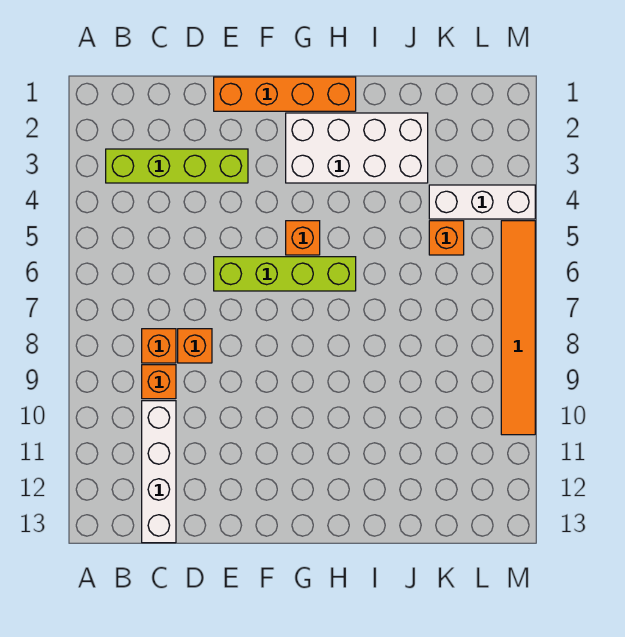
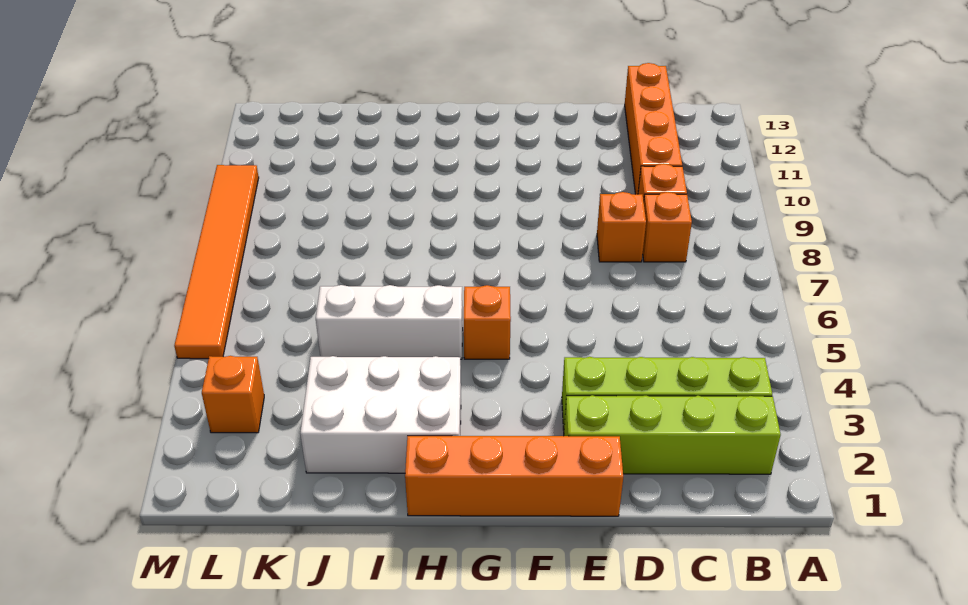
white brick C10:C13 level 1 -> orange brick C10:C13 level 1
lime brick E6:H6 level 1 -> lime brick B2:E2 level 1
white brick G2:J3 level 1 -> white brick H2:J3 level 1
white brick K4:M4 level 1 -> white brick H5:J5 level 1
orange brick K5 level 1 -> orange brick L3 level 1

